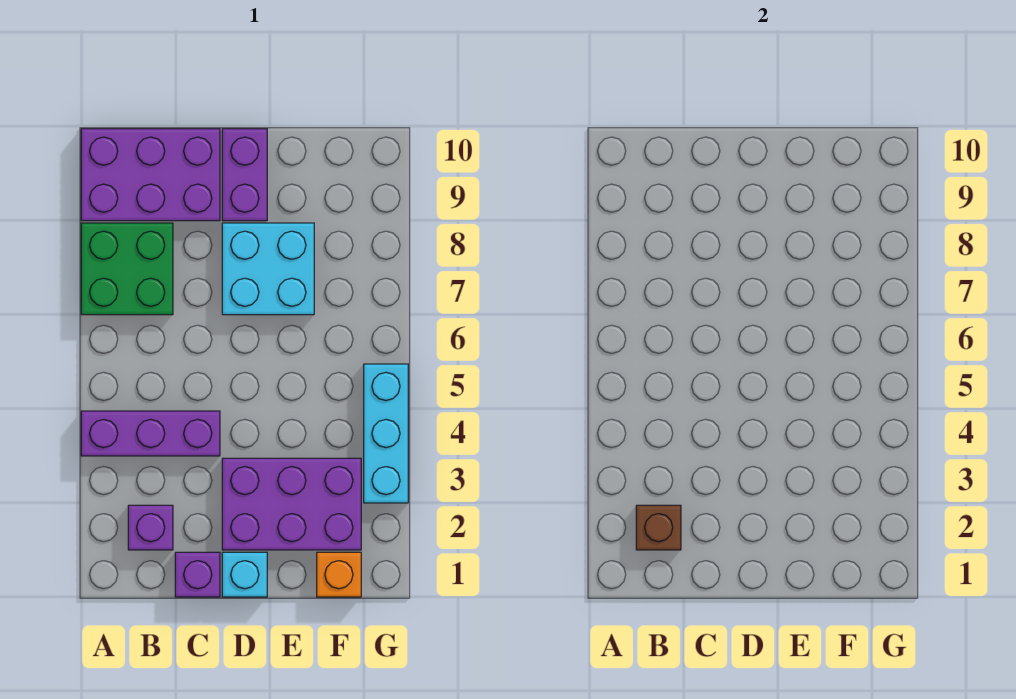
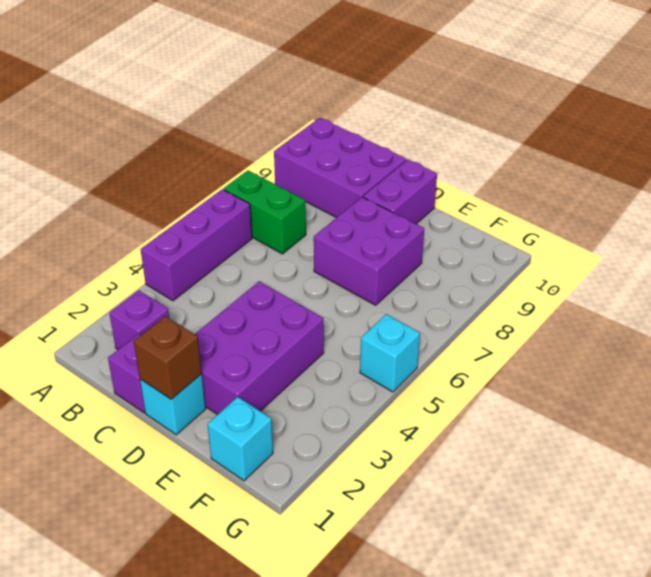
purple brick A4:C4 level 1 -> purple brick A4:A6 level 1
green brick A7:B8 level 1 -> green brick A7:B7 level 1
brown brick B2 level 2 -> brown brick D1 level 2
purple brick D2:F3 level 1 -> purple brick D2:E4 level 1
cyan brick D7:E8 level 1 -> purple brick D7:E8 level 1
orange brick F1 level 1 -> cyan brick F1 level 1
cyan brick G3:G5 level 1 -> cyan brick G5 level 1

